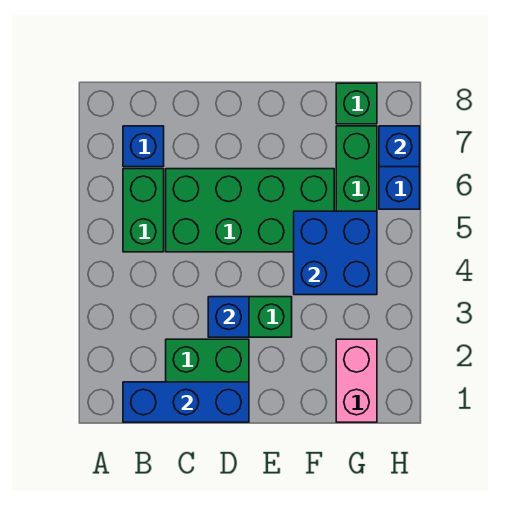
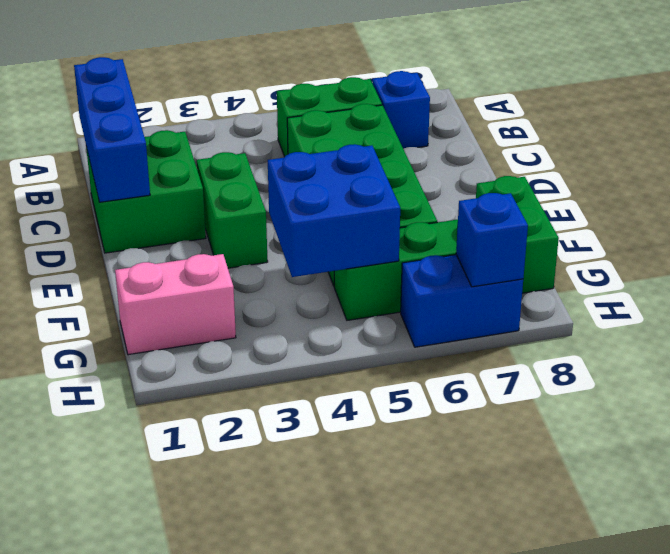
blue brick D3 level 2 -> none
green brick G8 level 1 -> green brick F8:G8 level 1

